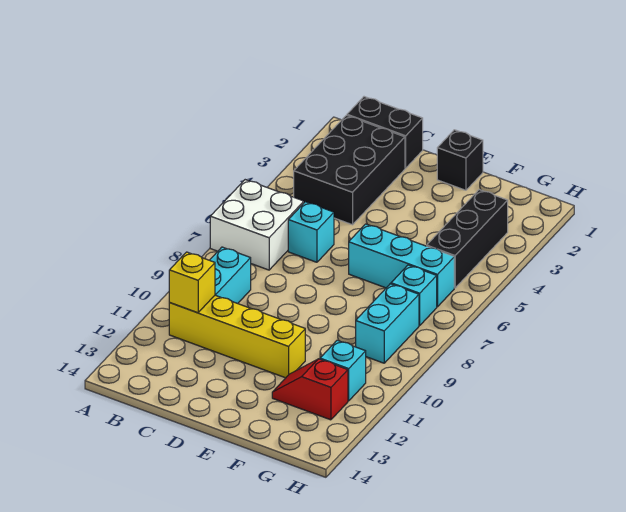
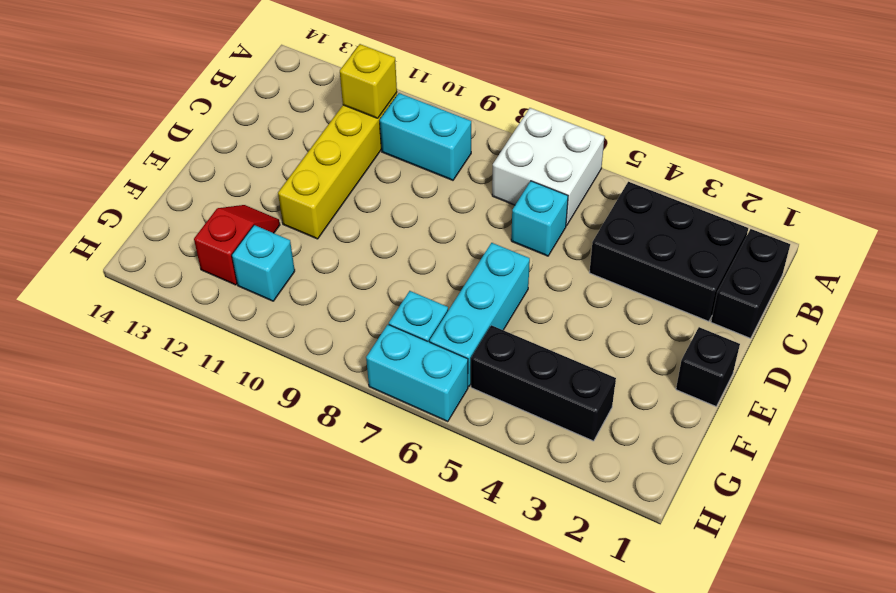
cyan brick G8:G9 level 1 -> cyan brick H6:H7 level 1

